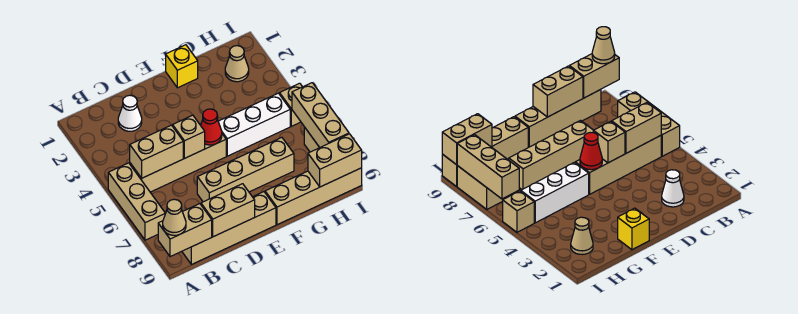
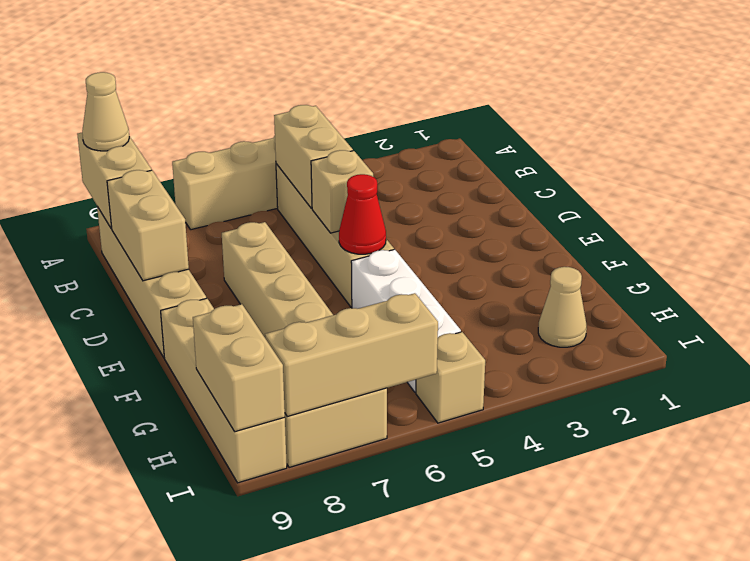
white cone C2 level 1 -> none
yellow brick F1 level 1 -> none

